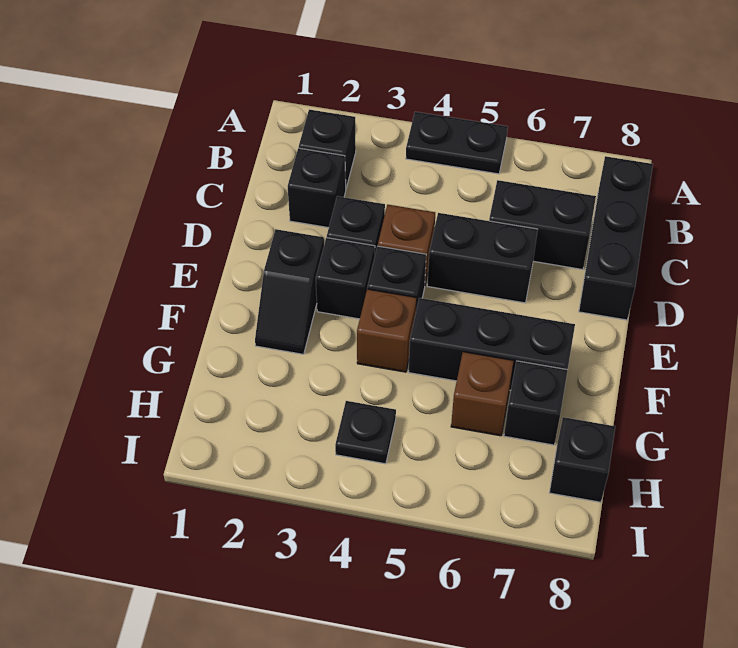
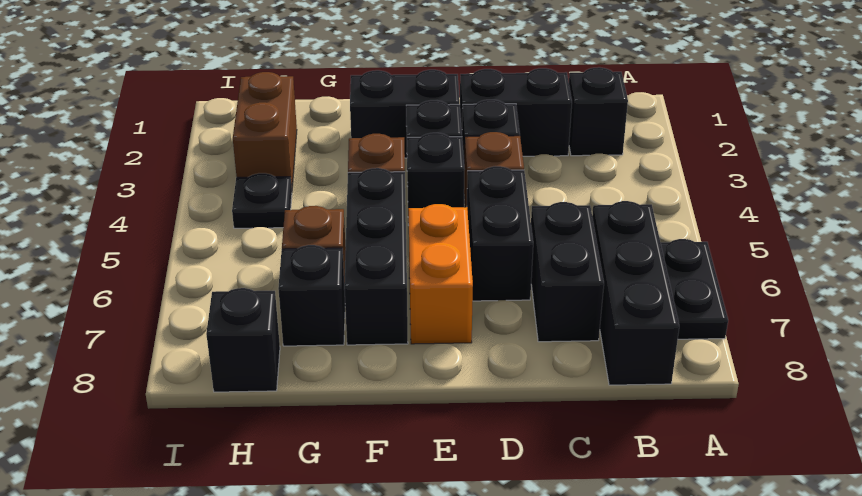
black plate A4:A5 level 1 -> black plate A6:A7 level 1
black brick B8:D8 level 1 -> black brick B6:B8 level 1
black brick C2 level 1 -> black brick C2:D2 level 1
black slope E2:F2 level 1 top E -> black brick E2:F2 level 1
none -> orange brick E6:E7 level 1
none -> brown brick H2:H3 level 1

